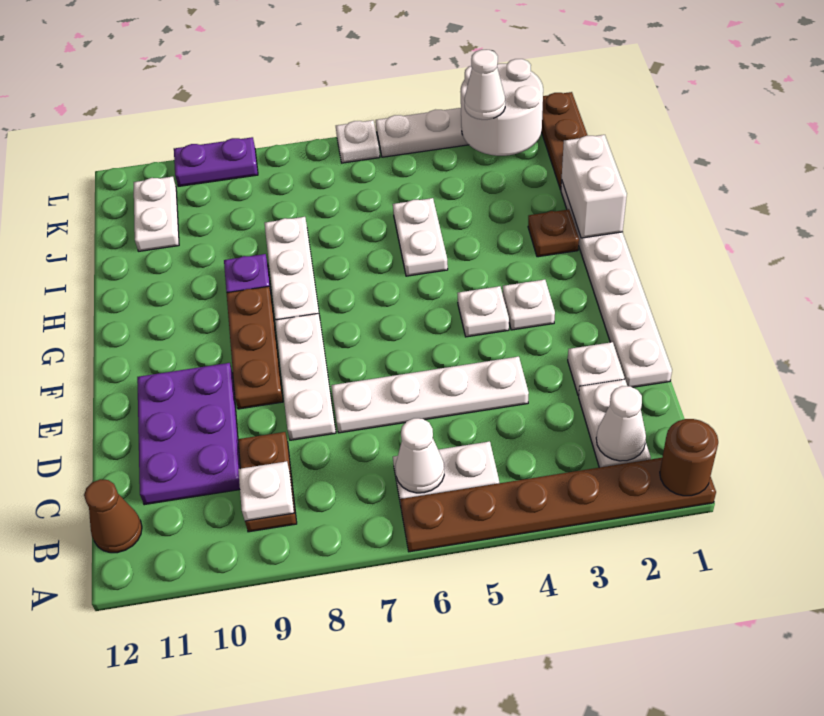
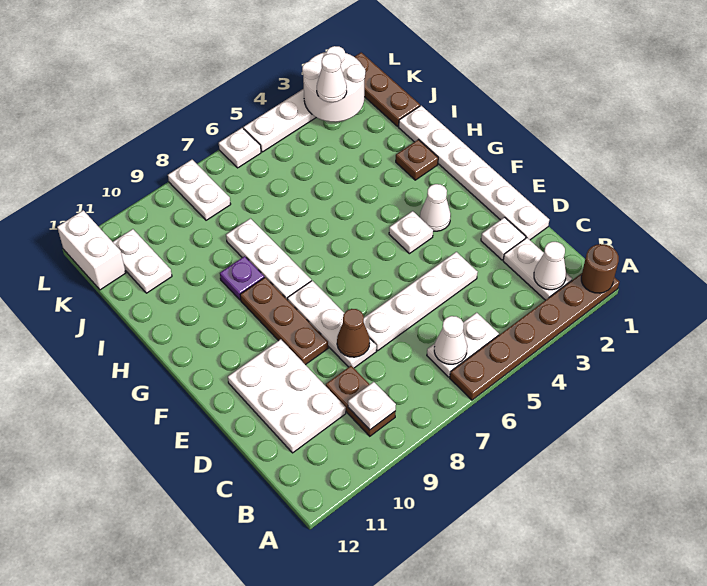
brown cone B12 level 1 -> brown cone D8 level 2
purple plate C10:E11 level 1 -> white plate C10:E11 level 1
white plate F3 level 1 -> white cone F3 level 1
white brick H1:I1 level 2 -> white brick K12:L12 level 1
white plate H5:I5 level 1 -> white plate K8:L8 level 1
purple plate L9:L10 level 1 -> none

